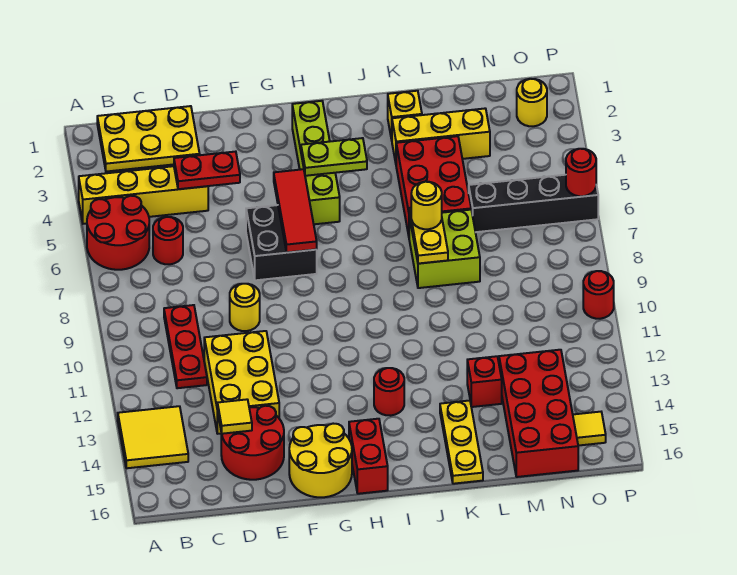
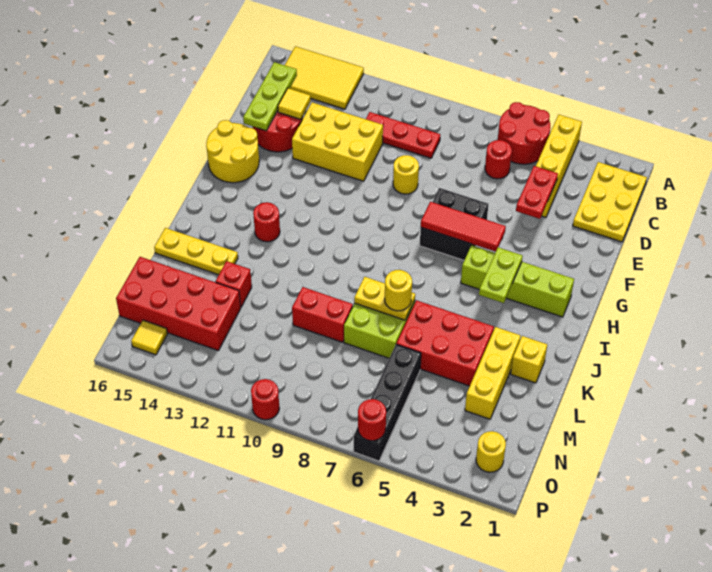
yellow tile A13:B14 level 1 -> yellow tile A13:B15 level 1
none -> lime plate C15:E15 level 2
red brick H15:H16 level 1 -> red brick L9:L10 level 1

